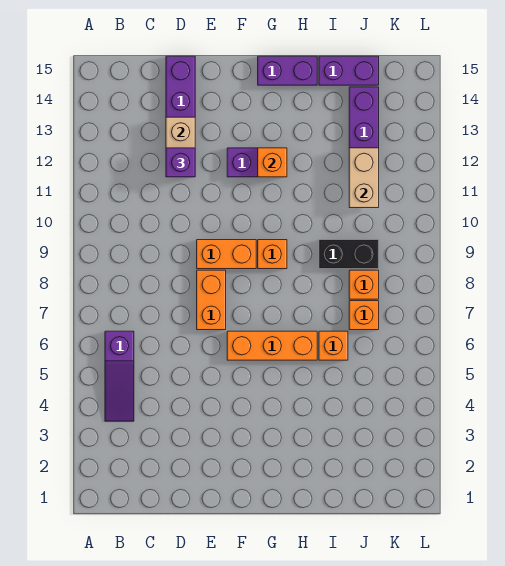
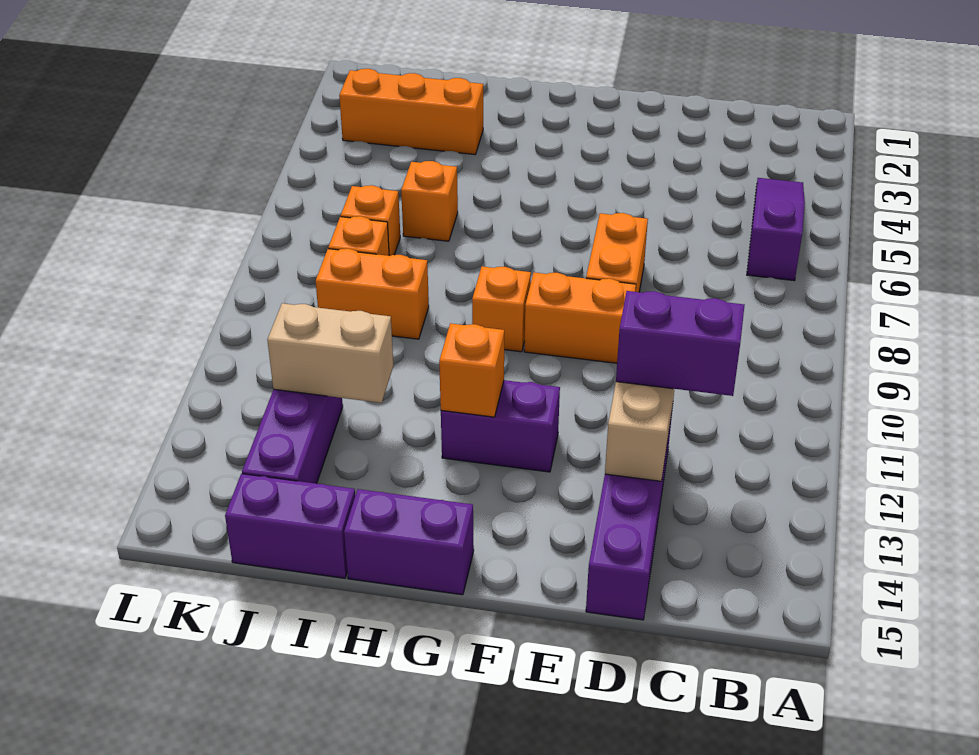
purple brick D12 level 3 -> purple brick C12:D12 level 3
orange brick F6:H6 level 1 -> orange brick I3:K3 level 1
black brick I9:J9 level 1 -> orange brick I9:J9 level 1
tan brick J11:J12 level 2 -> tan brick I12:J12 level 2

